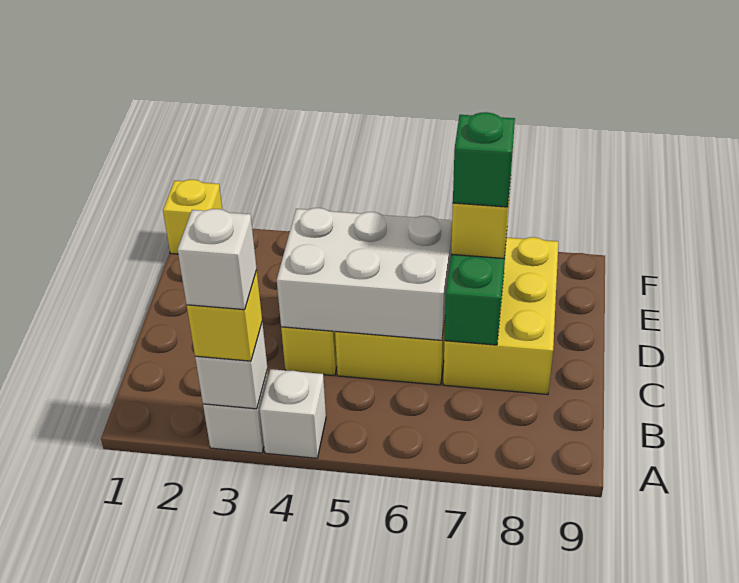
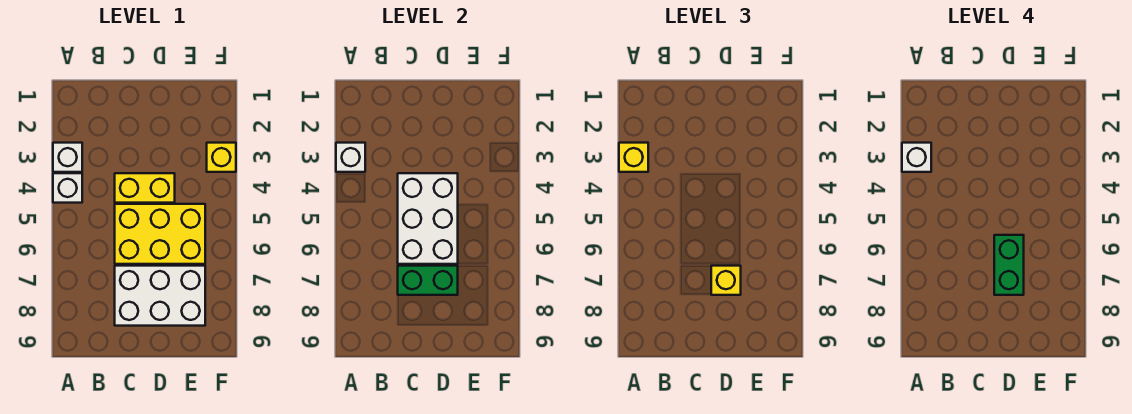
yellow brick C7:E8 level 1 -> white brick C7:E8 level 1
green brick D7 level 4 -> green brick D6:D7 level 4
yellow brick F1 level 1 -> yellow brick F3 level 1

